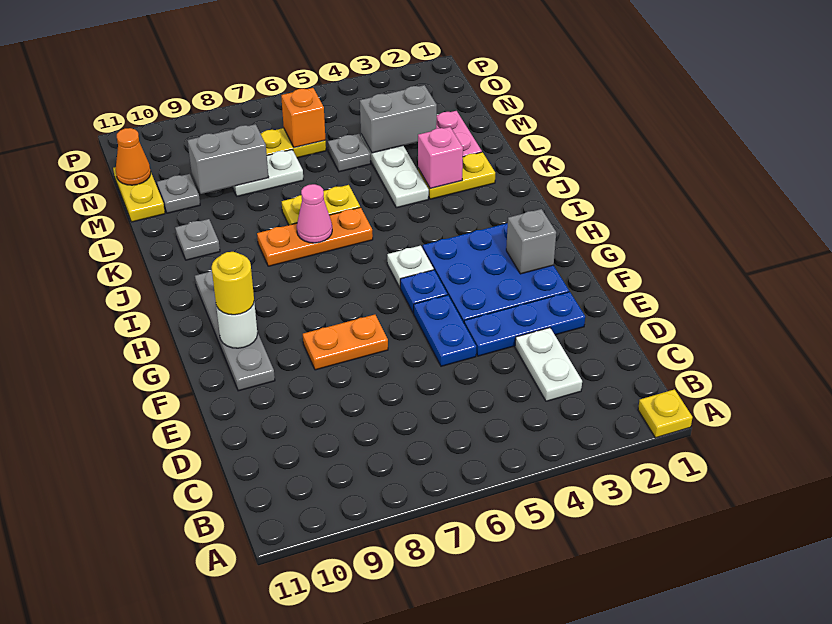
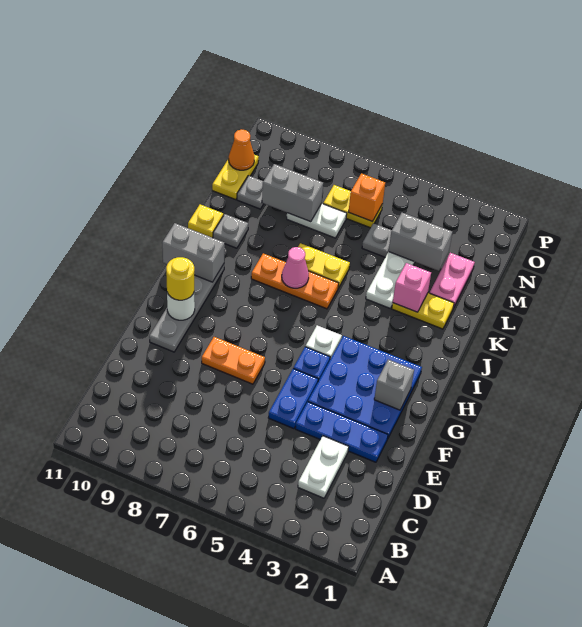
yellow plate A1 level 1 -> yellow plate K11 level 1
none -> grey brick I10:I11 level 2

